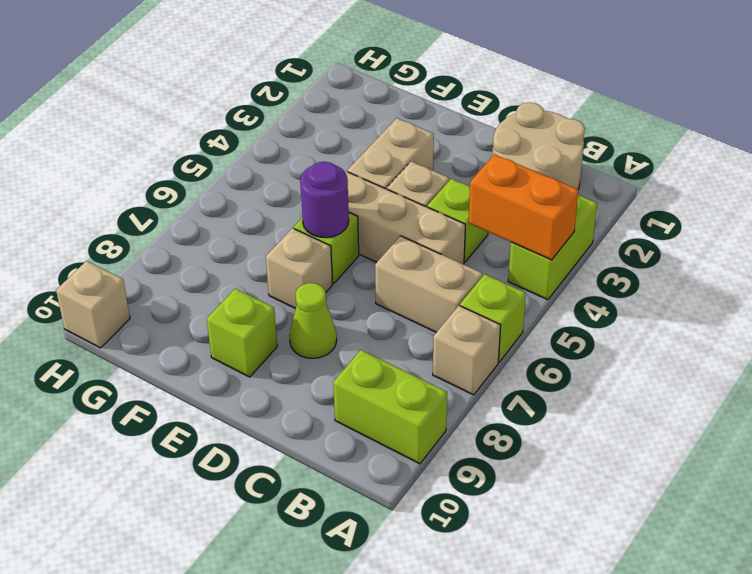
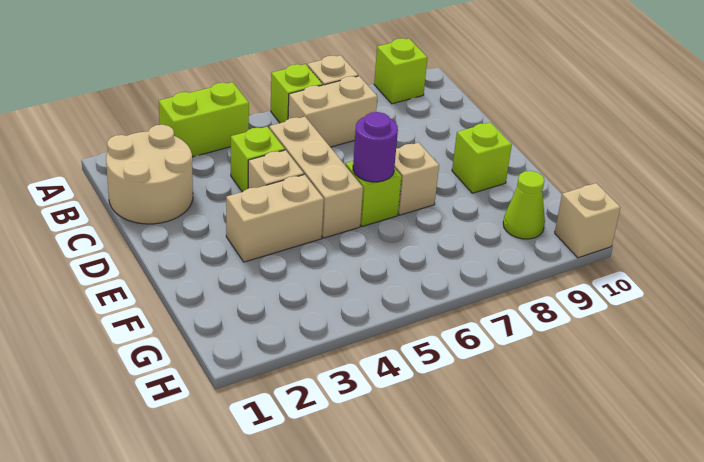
orange brick A4:B4 level 2 -> none
lime brick A9:B9 level 1 -> lime brick A9 level 1
tan brick B6:C6 level 1 -> tan brick B6:B7 level 1
lime cone D8 level 1 -> lime cone G9 level 1

